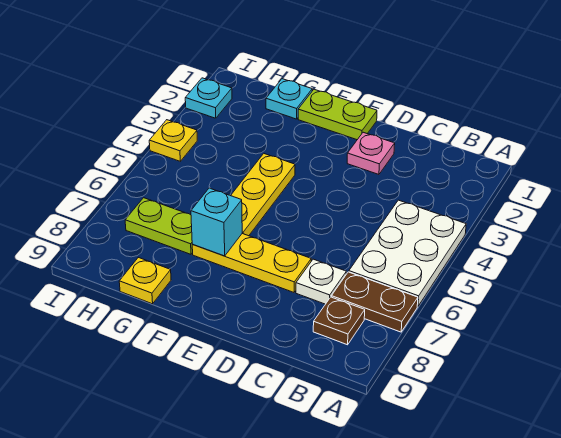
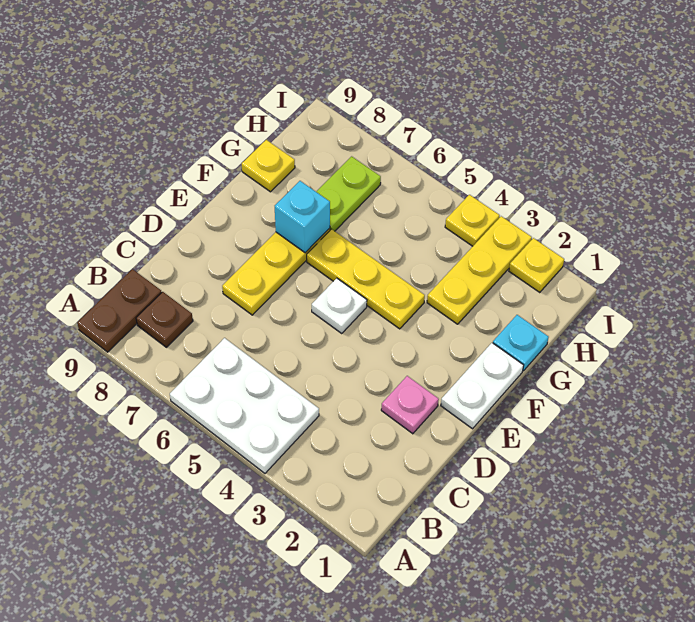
brown plate A7:B7 level 1 -> brown plate A9:B9 level 1
white plate C7 level 1 -> white plate E5 level 1
lime plate E1:F1 level 1 -> white plate E1:F1 level 1
none -> yellow plate G3:I3 level 1
cyan plate I2 level 1 -> yellow plate I2 level 1

